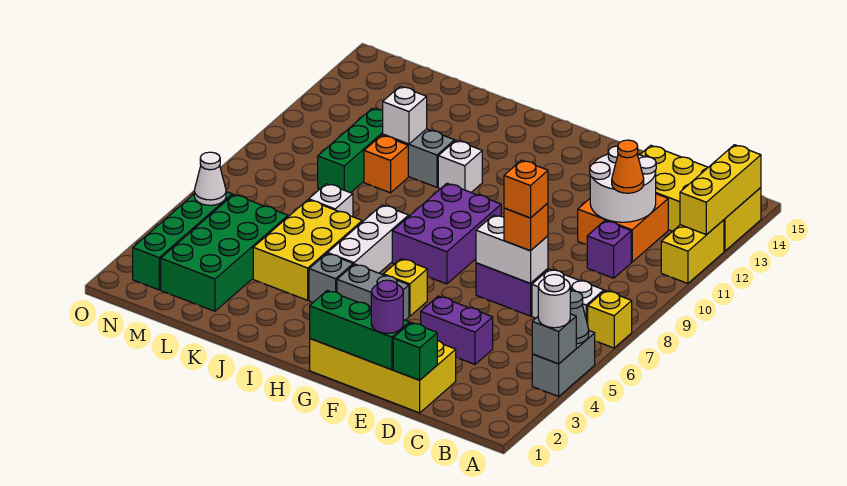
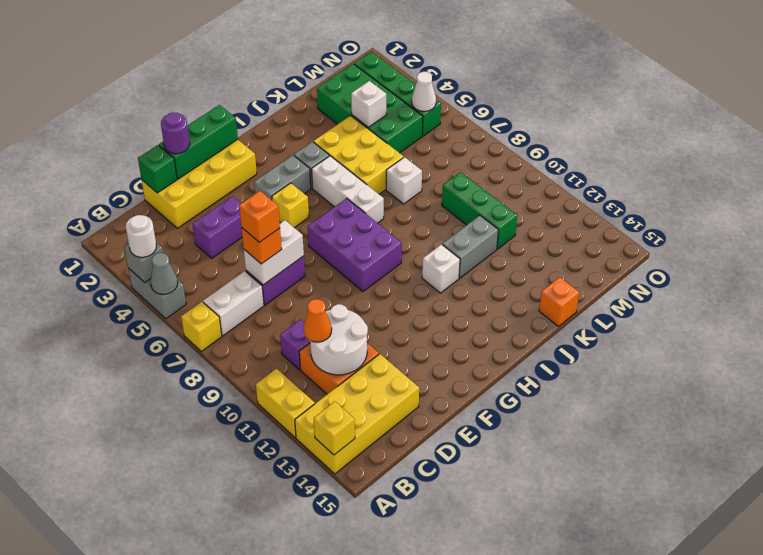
yellow brick A12:A14 level 2 -> yellow brick A14 level 2
orange brick K10 level 1 -> orange brick K15 level 1
white brick K11 level 2 -> white brick L4 level 2

